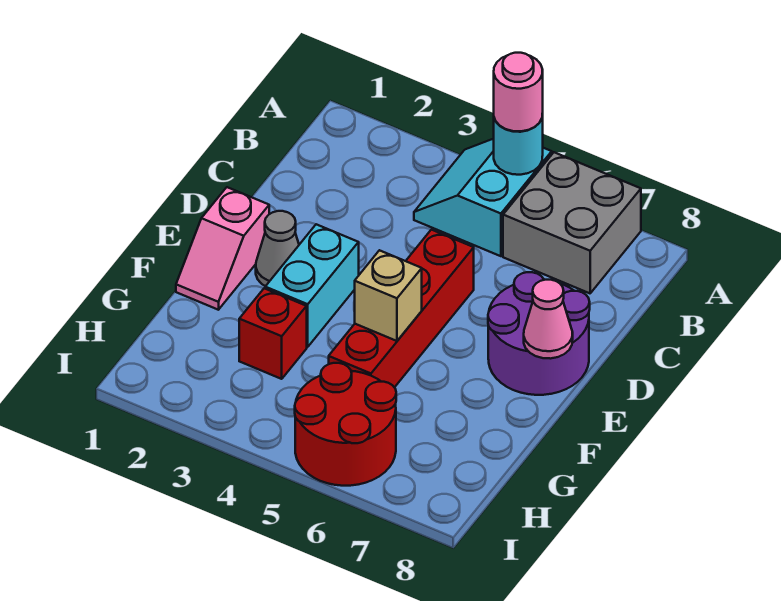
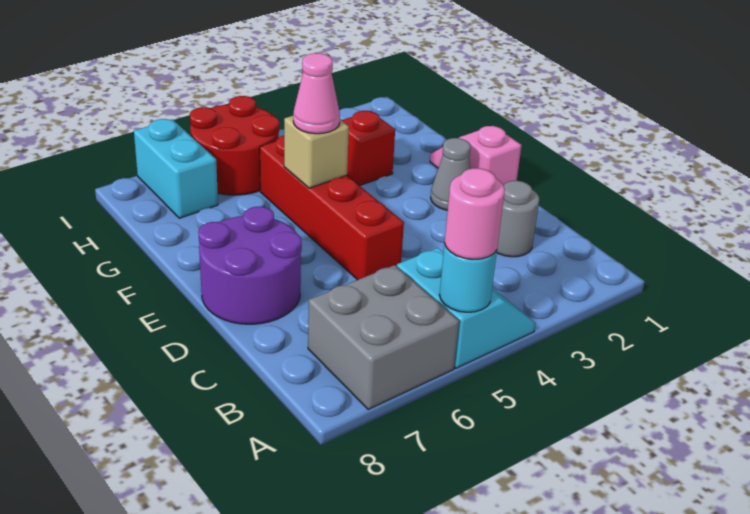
none -> grey round brick C2 level 1
cyan brick E3:F3 level 1 -> cyan brick H7:I7 level 1
pink cone E8 level 2 -> pink cone F5 level 3

